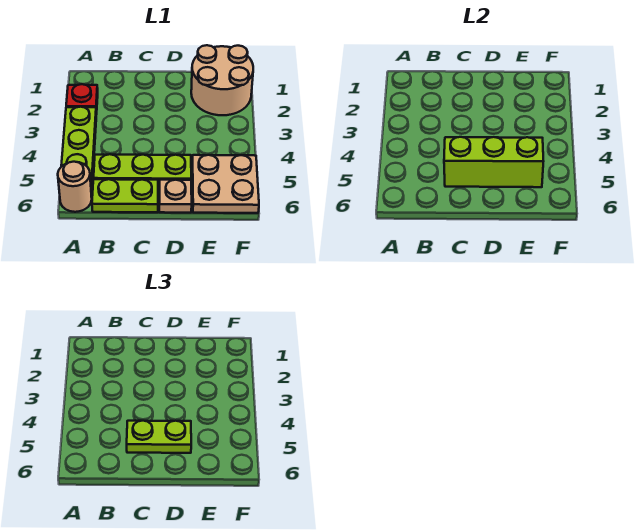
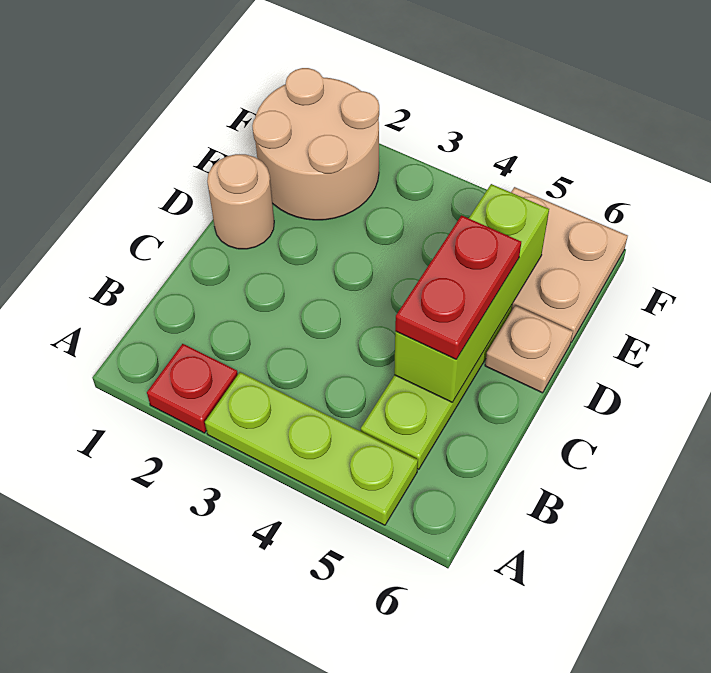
tan round brick A6 level 1 -> tan round brick D1 level 1
lime plate B6:C6 level 1 -> none
lime plate C5:D5 level 3 -> red plate C5:D5 level 3

